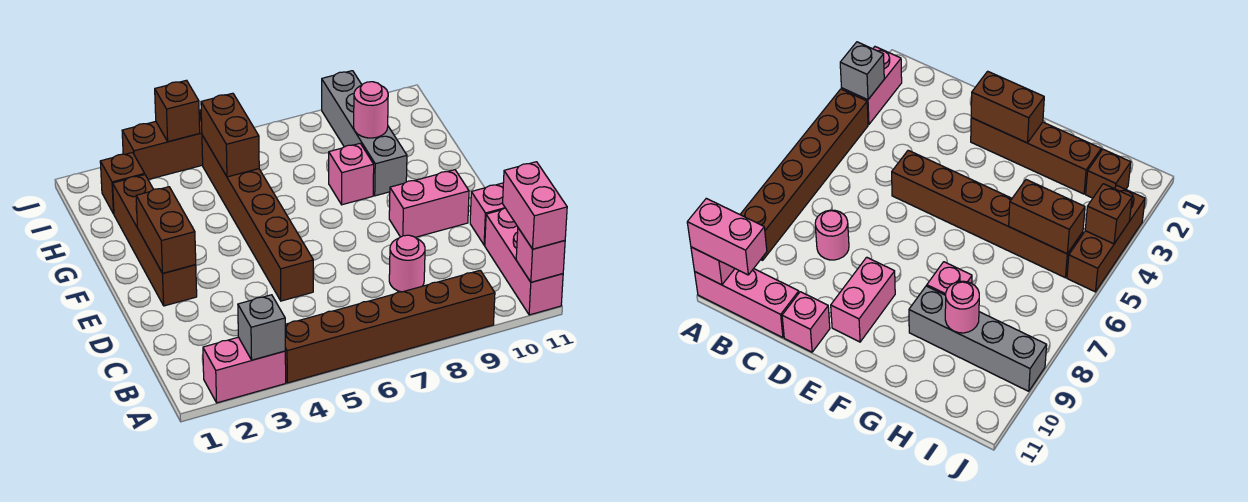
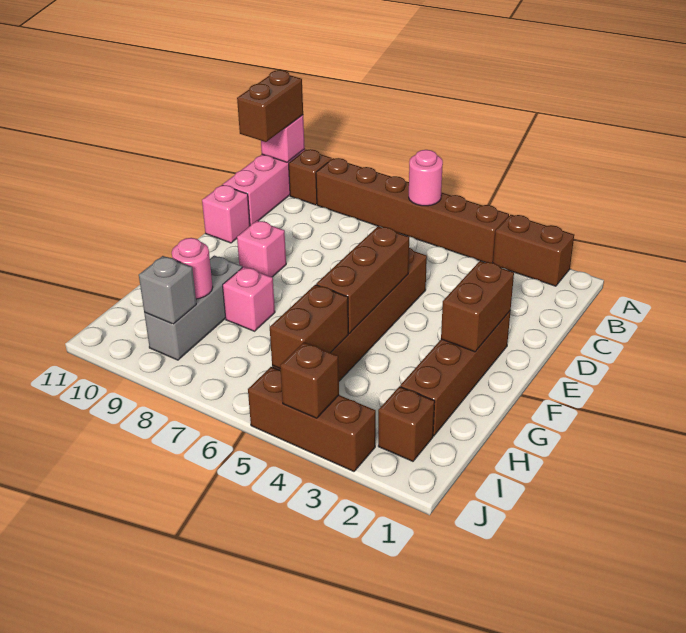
pink brick A2:A3 level 1 -> brown brick A2:A3 level 1
grey brick A3 level 2 -> grey brick I9 level 2
none -> brown brick A10 level 1
pink brick A11:B11 level 3 -> brown brick A11:B11 level 3
pink round brick C8 level 1 -> pink round brick A6 level 2
none -> brown brick E5:G5 level 2
pink brick E9:E10 level 1 -> pink brick E9 level 1
grey brick G9:J9 level 1 -> grey brick G9:I9 level 1

